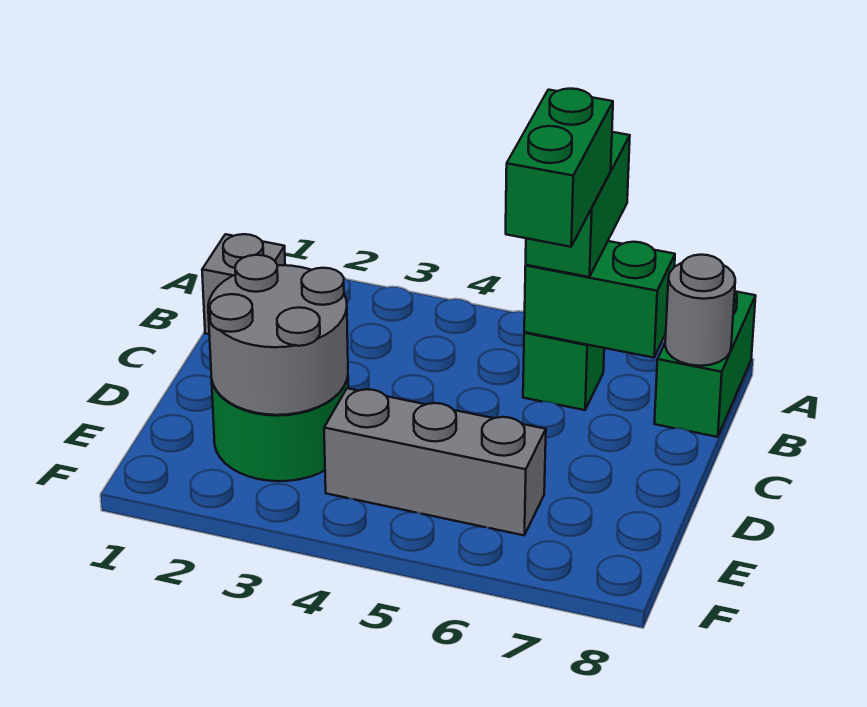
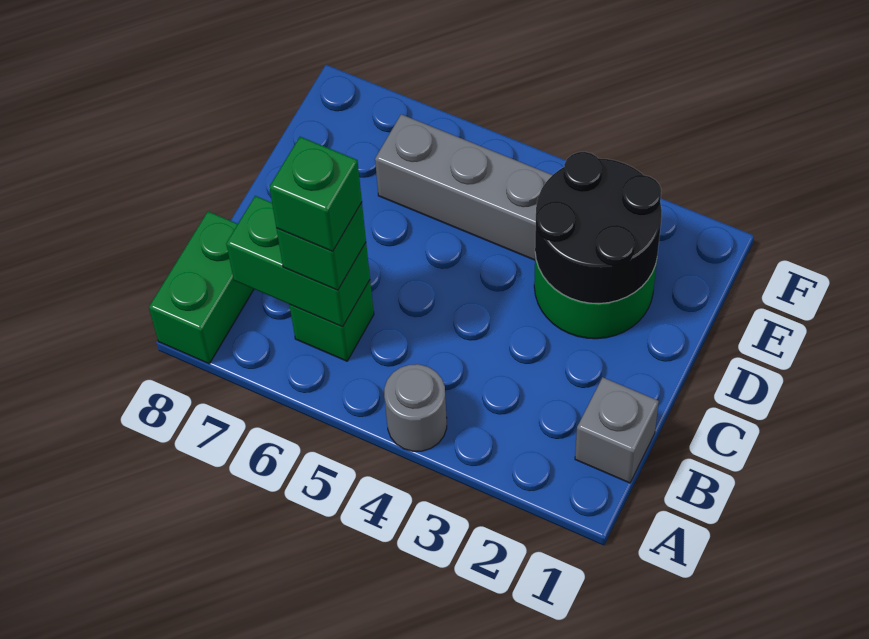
green brick A6:B6 level 3 -> green brick B6 level 3
green brick B6:C6 level 4 -> green brick B6 level 4
grey round brick B8 level 2 -> grey round brick A4 level 1
grey round brick D2:E3 level 2 -> black round brick D2:E3 level 2

